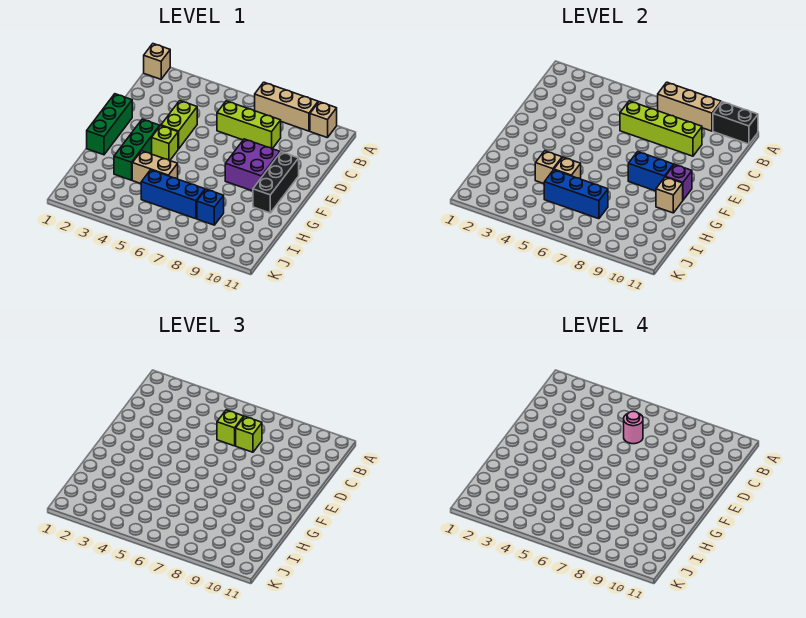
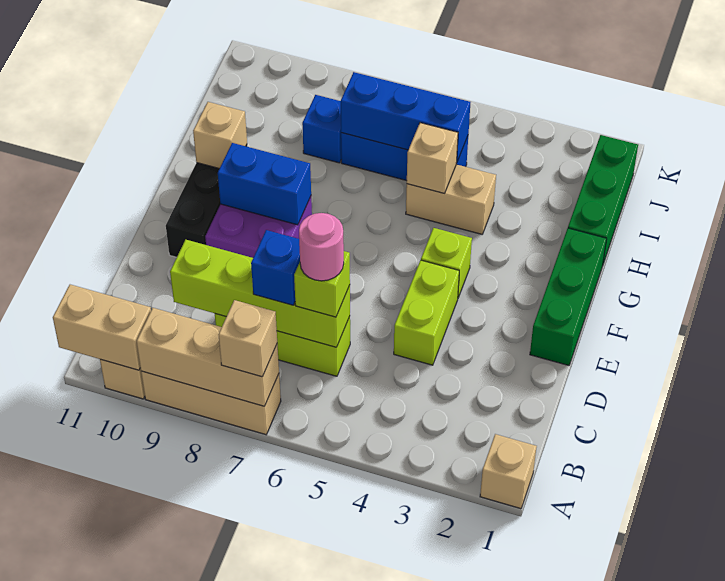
black brick A10:A11 level 2 -> tan brick A10:A11 level 2
lime brick C7 level 3 -> blue brick C7 level 3
green brick F3:H3 level 1 -> green brick H1:J1 level 1
purple brick F10 level 2 -> none
tan brick H4 level 2 -> tan brick A7 level 3

